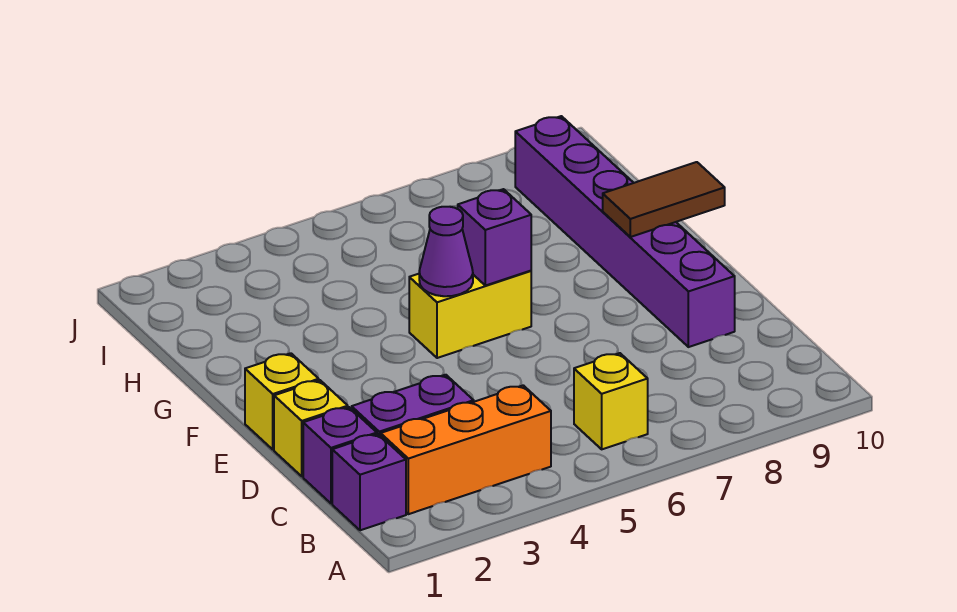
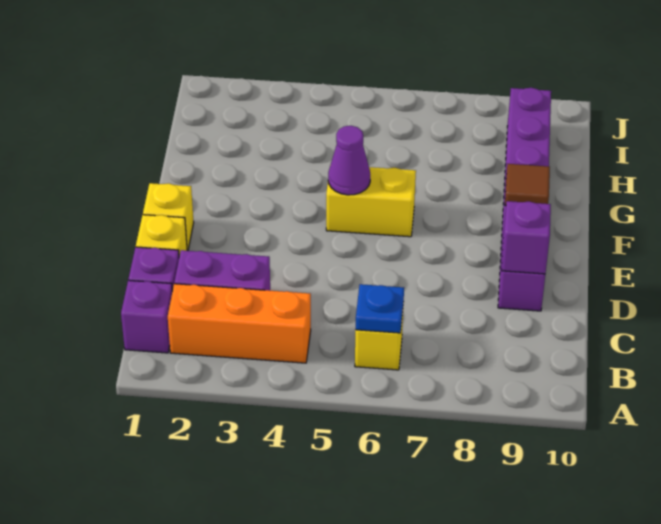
none -> blue plate B6 level 2
purple brick F6 level 2 -> purple brick D9 level 2
brown tile F9:F10 level 2 -> brown tile F9 level 2

